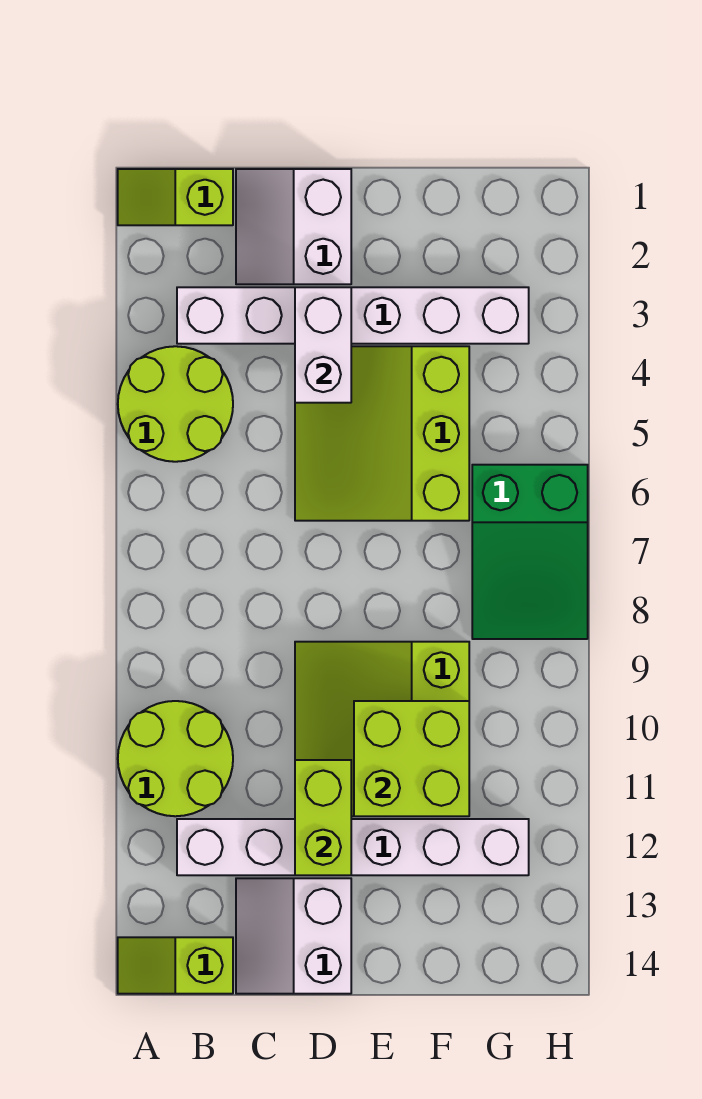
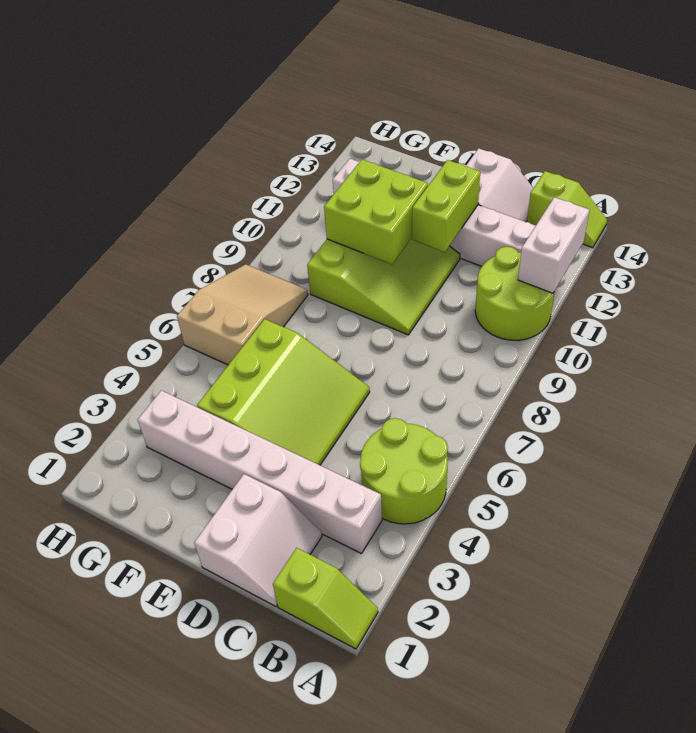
white brick D3:D4 level 2 -> white brick A11:A12 level 2
green slope G6:H8 level 1 top 6 -> tan slope G6:H8 level 1 top 6

